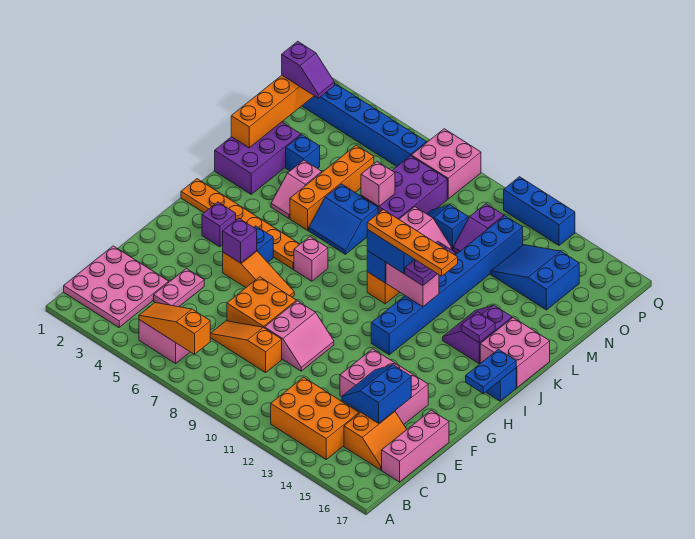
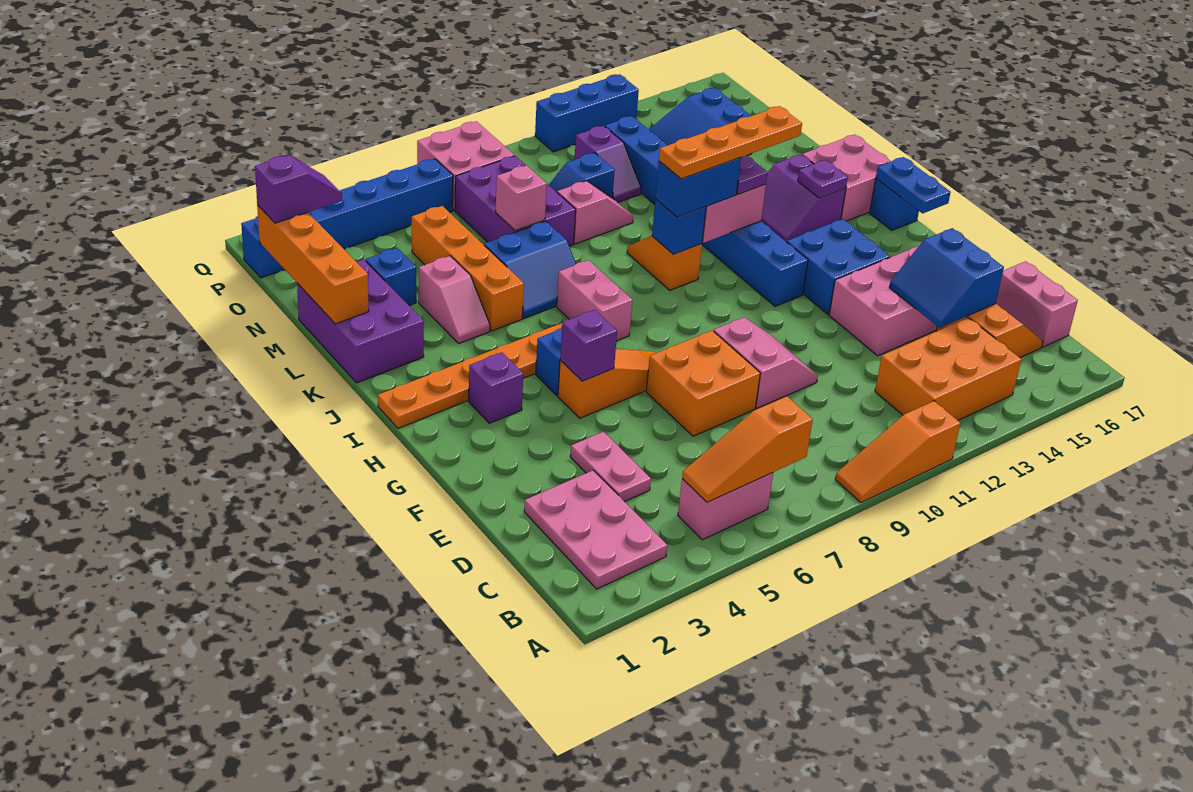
pink plate B1:D3 level 1 -> pink plate B2:D3 level 1
pink brick C17:E17 level 1 -> pink brick C17:D17 level 1
orange slope D7:D9 level 1 top 9 -> orange slope A9:A11 level 1 top 11
none -> blue brick G13:H14 level 1
pink brick I7 level 1 -> pink brick I7:J7 level 1

